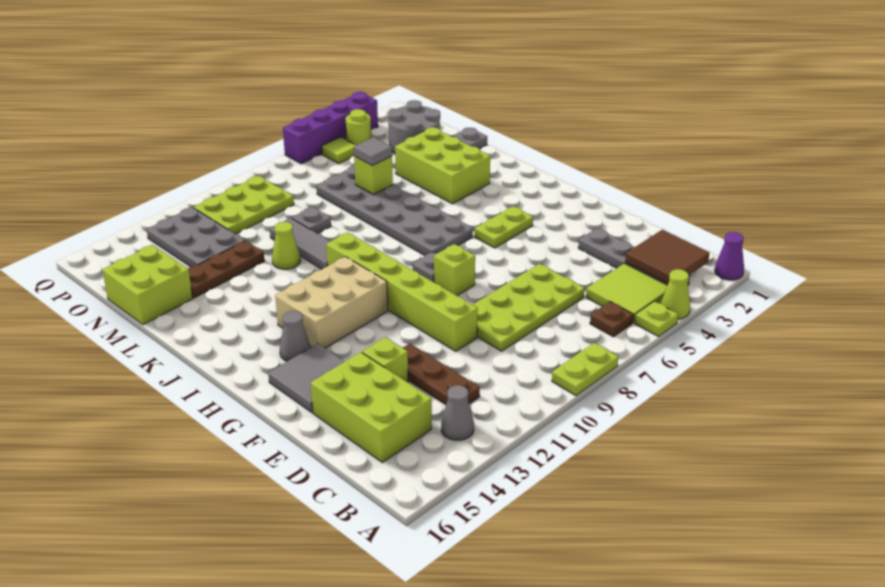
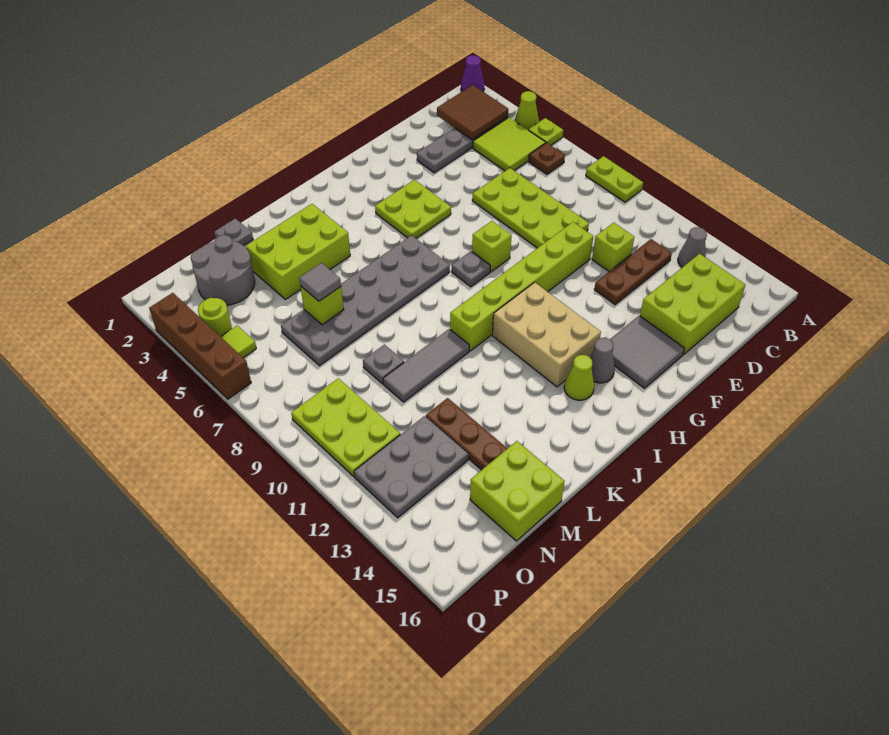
lime brick E13 level 1 -> lime brick D11 level 1
lime plate H4:H5 level 1 -> lime plate G4:H5 level 1
lime cone L11 level 1 -> lime cone I14 level 1
purple brick Q3:Q6 level 1 -> brown brick Q3:Q6 level 1

